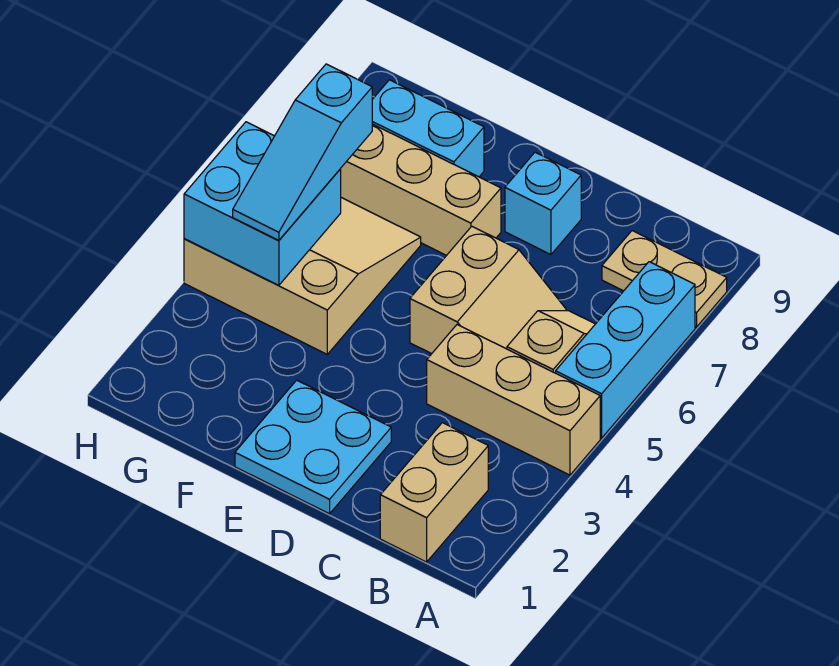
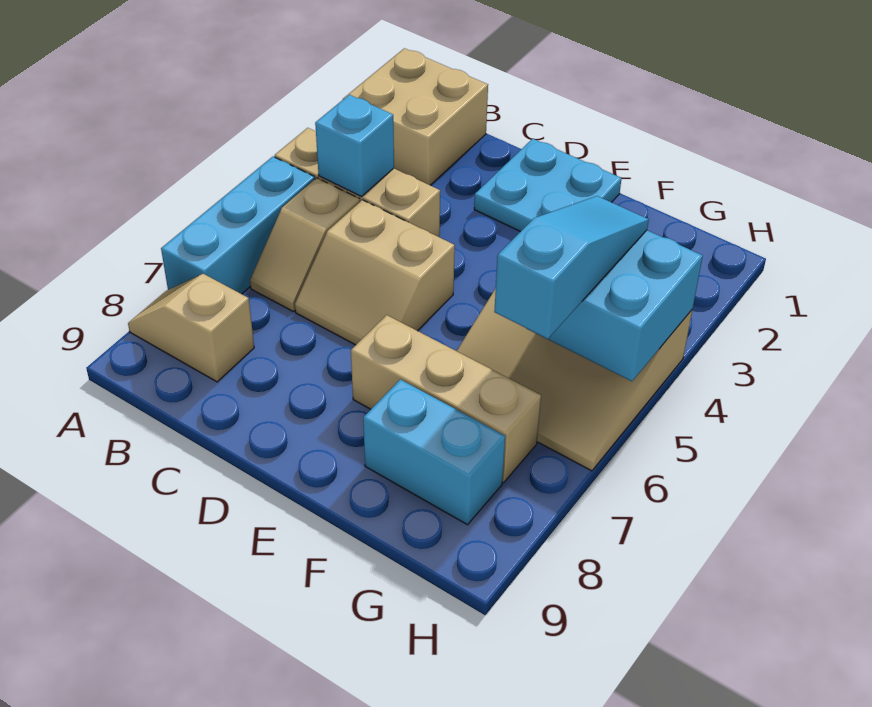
tan plate A8:B8 level 1 -> tan slope A8:B8 level 1 top B
tan brick B1:B2 level 1 -> tan brick A1:B2 level 1
tan slope C5:D6 level 1 top D -> tan slope C5:D6 level 1 top 5
cyan brick D8 level 1 -> cyan brick B4 level 2

